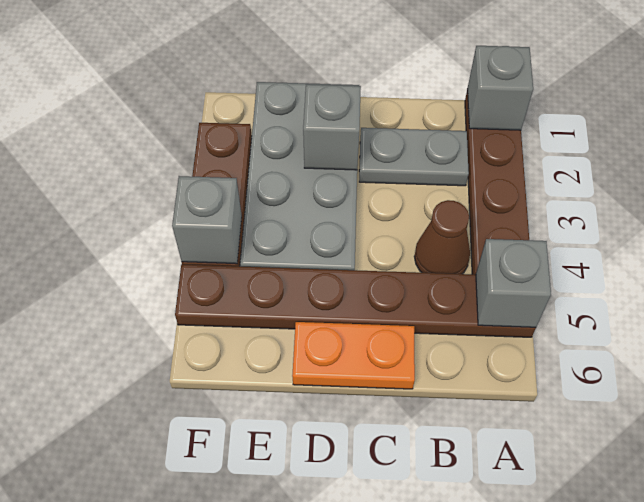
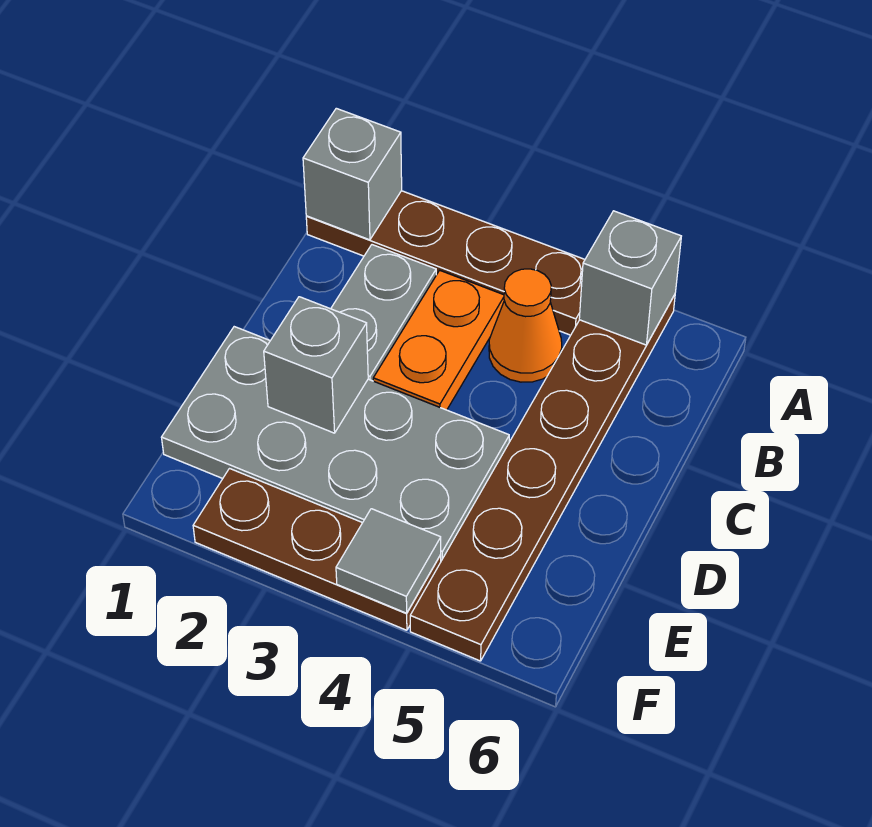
brown cone B4 level 1 -> orange cone B4 level 1
orange plate C6:D6 level 1 -> orange plate B3:C3 level 1
grey brick F4 level 2 -> grey tile F4 level 2

